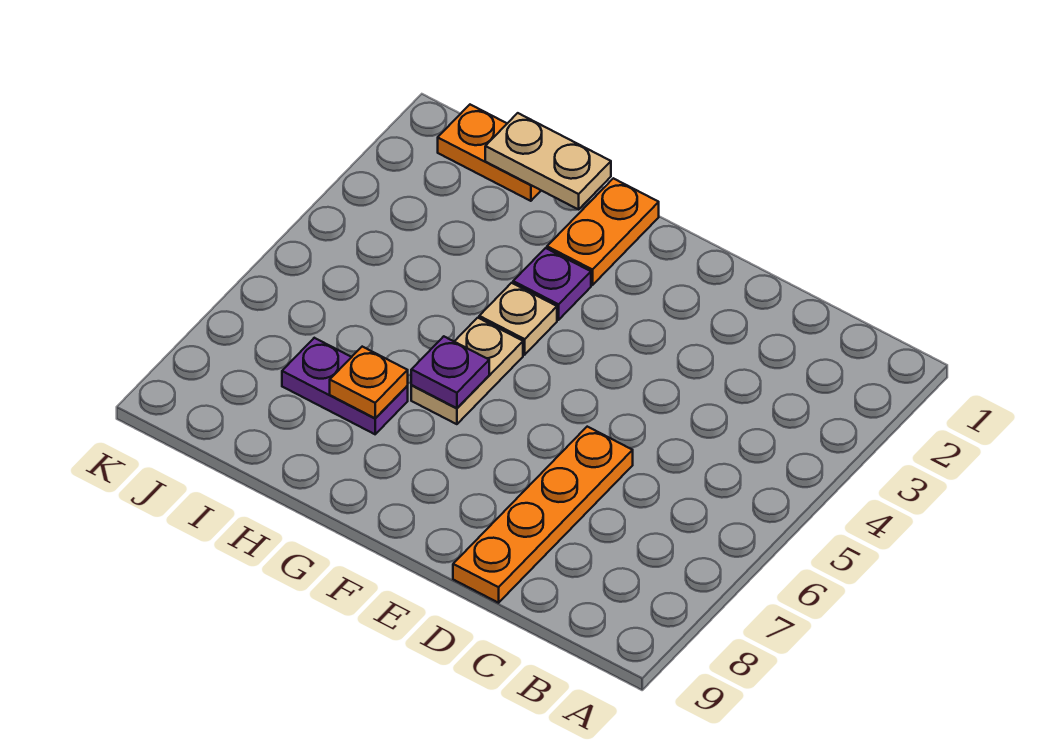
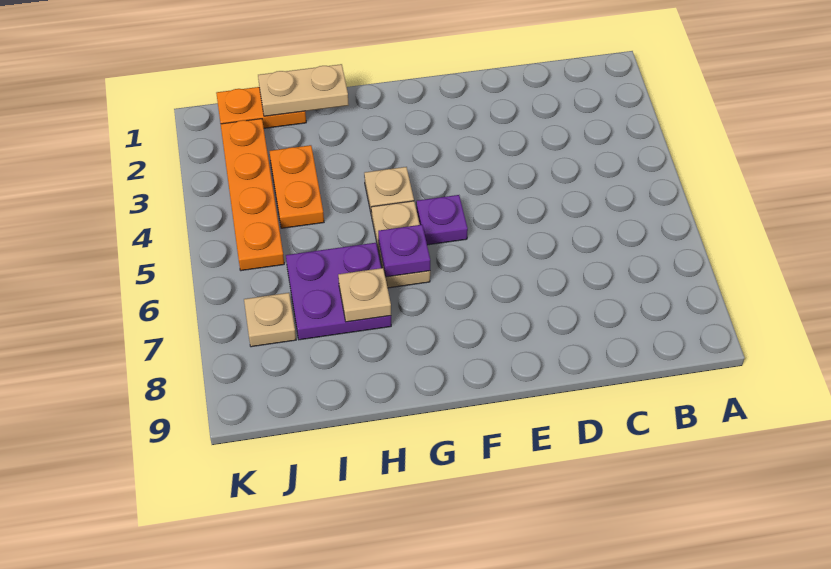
orange plate D6:D9 level 1 -> orange plate J2:J5 level 1
orange plate G1:G2 level 1 -> orange plate I3:I4 level 1
purple plate G3 level 1 -> purple plate F5 level 1
purple plate H7:I7 level 1 -> purple plate H6:I7 level 1
orange plate H7 level 2 -> tan plate H7 level 2
none -> tan plate J7 level 1

